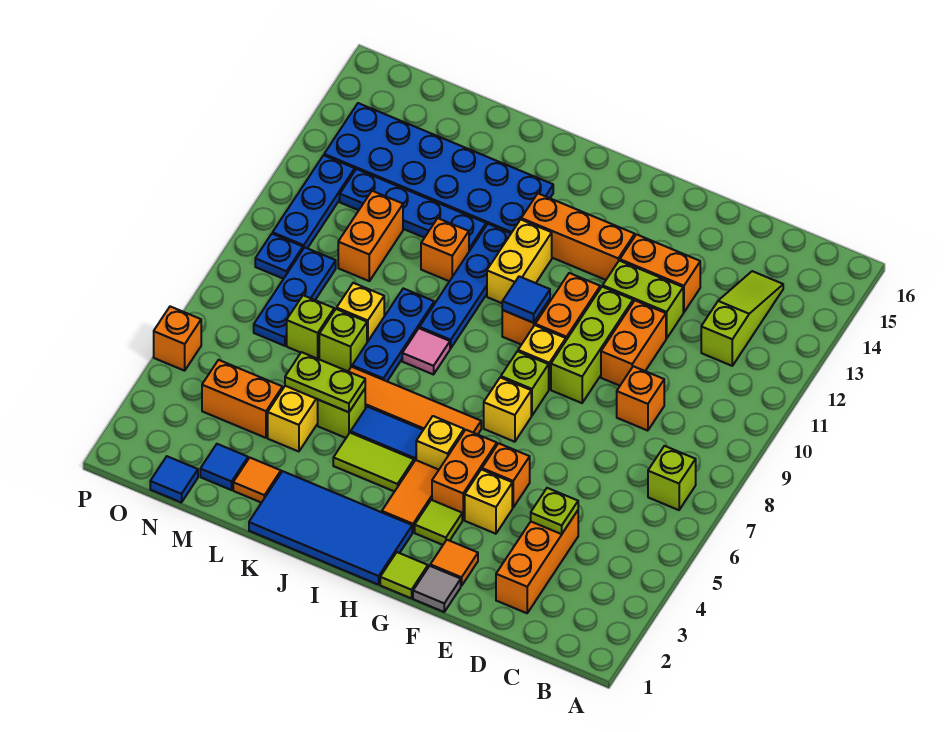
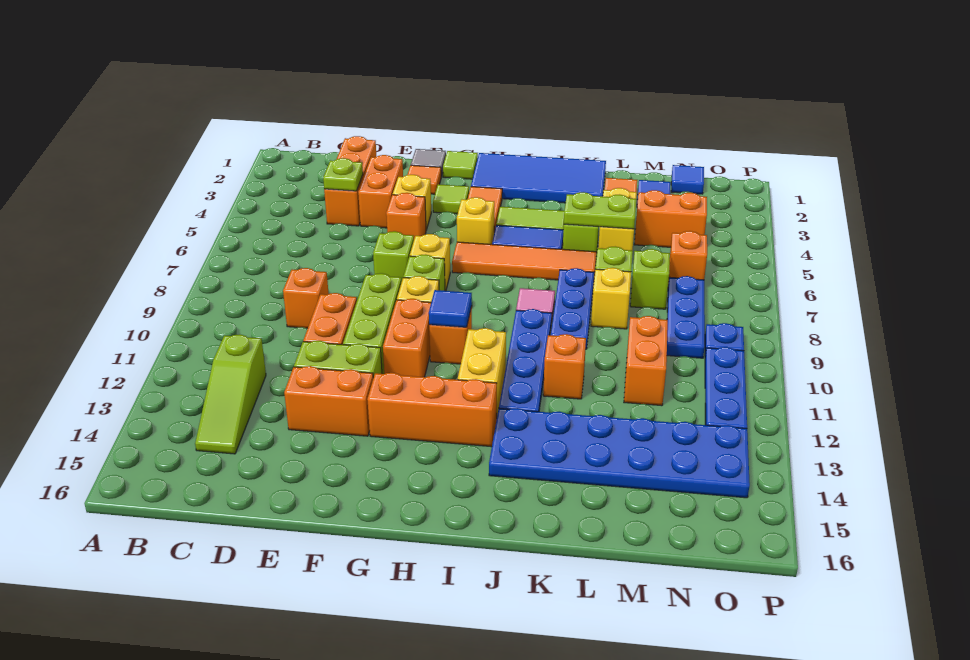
lime brick B7 level 1 -> lime brick F7 level 1
orange brick G4:G5 level 1 -> orange brick E3:E4 level 1
blue plate K12:N12 level 1 -> none
orange brick P5 level 1 -> orange brick N6 level 1

